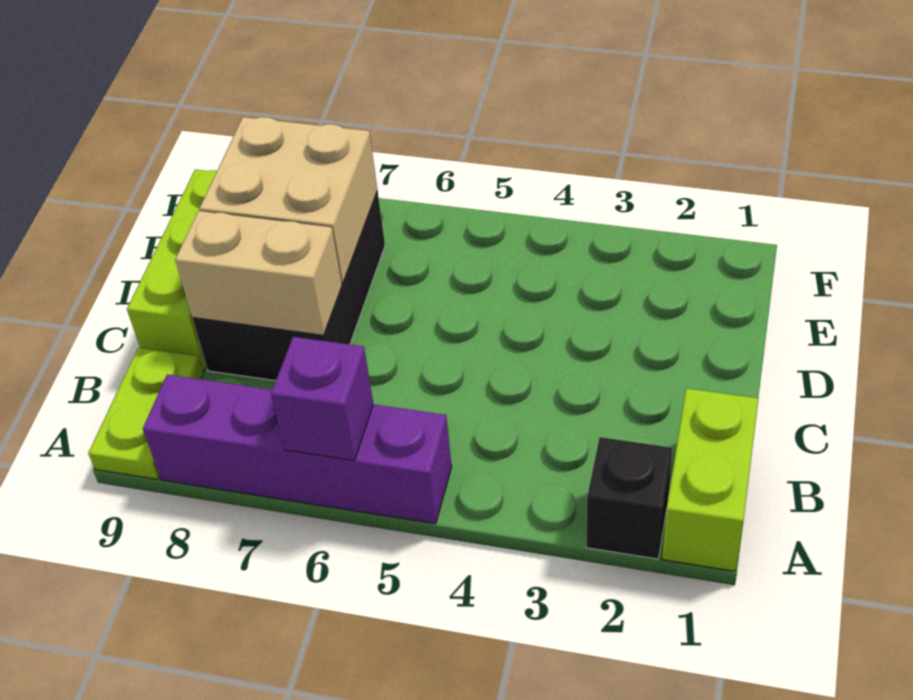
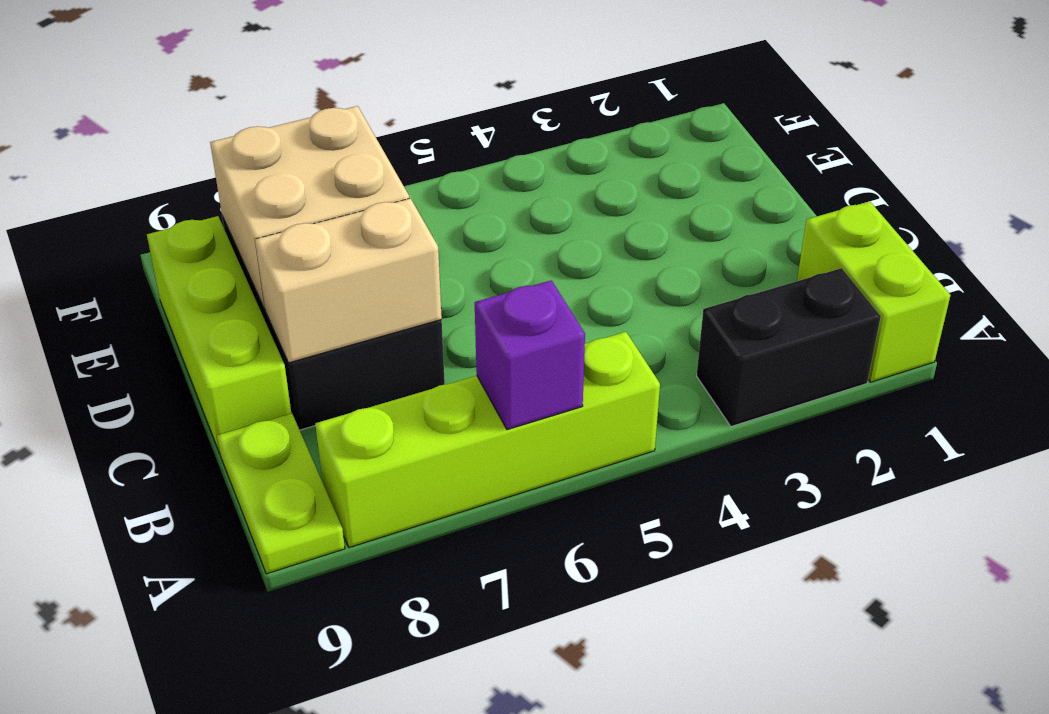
black brick A2 level 1 -> black brick A2:A3 level 1
purple brick A5:A8 level 1 -> lime brick A5:A8 level 1

